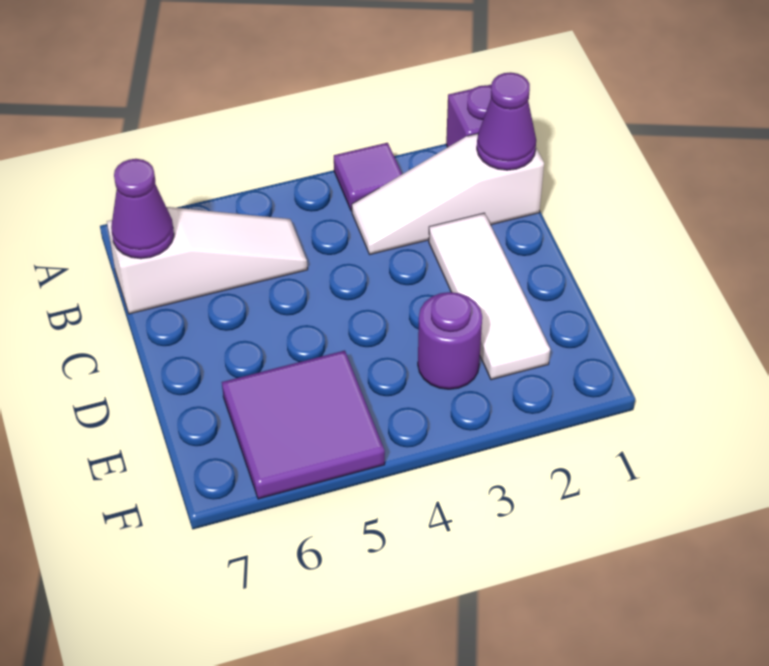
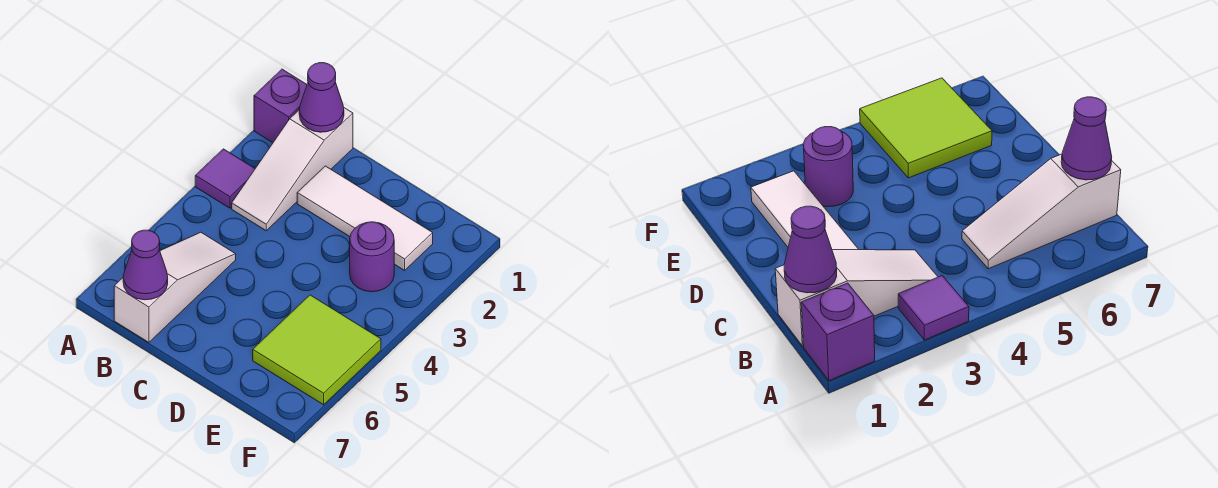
purple tile E5:F6 level 1 -> lime tile E5:F6 level 1

